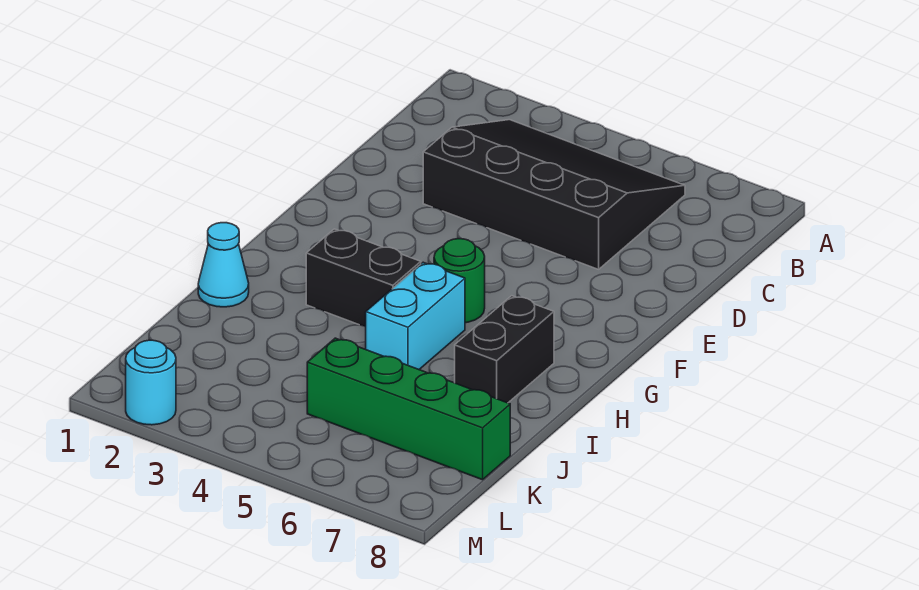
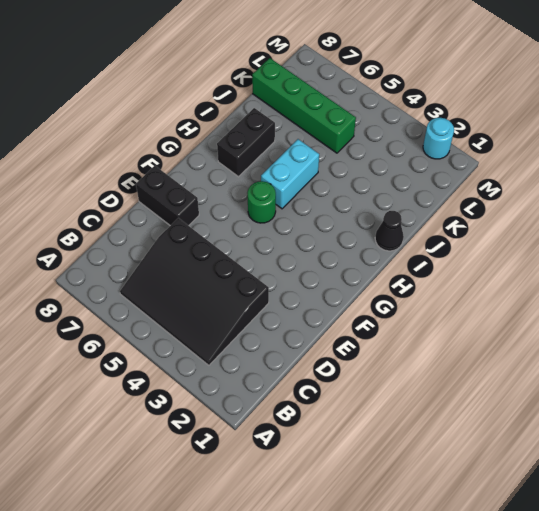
black brick H3:H4 level 1 -> black brick E7:E8 level 1
cyan cone I1 level 1 -> black cone I1 level 1

